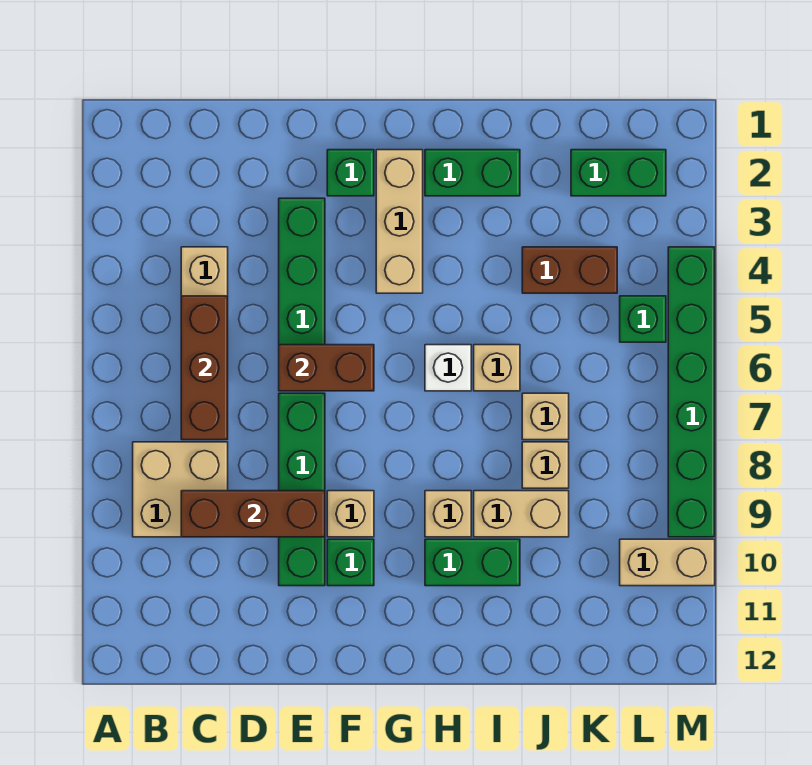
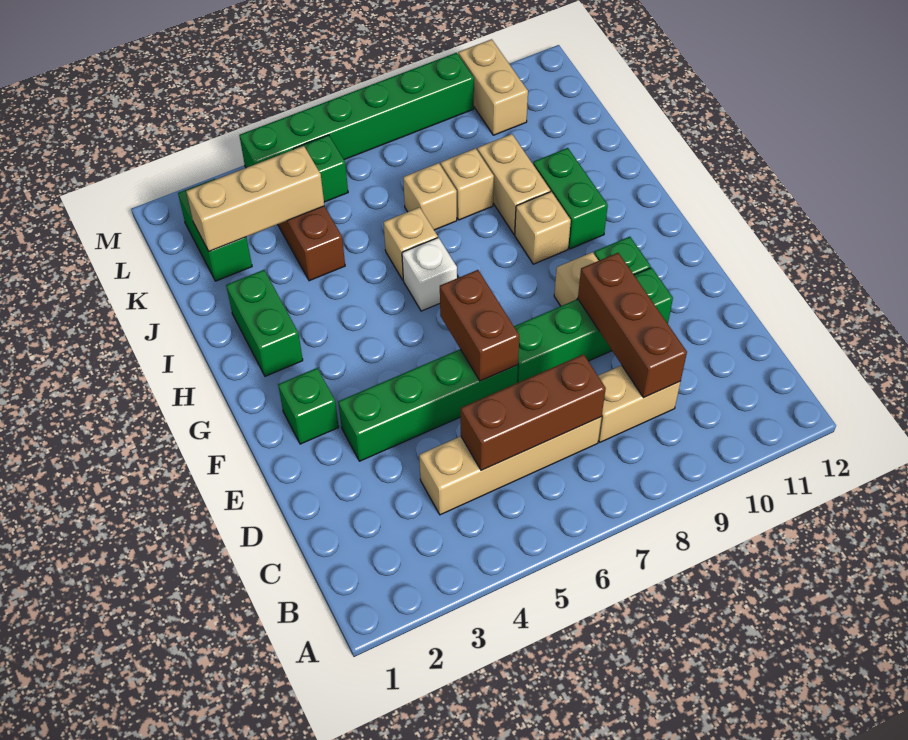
tan brick B8:C9 level 1 -> tan brick C8:C9 level 1
tan brick G2:G4 level 1 -> tan brick K2:K4 level 2

